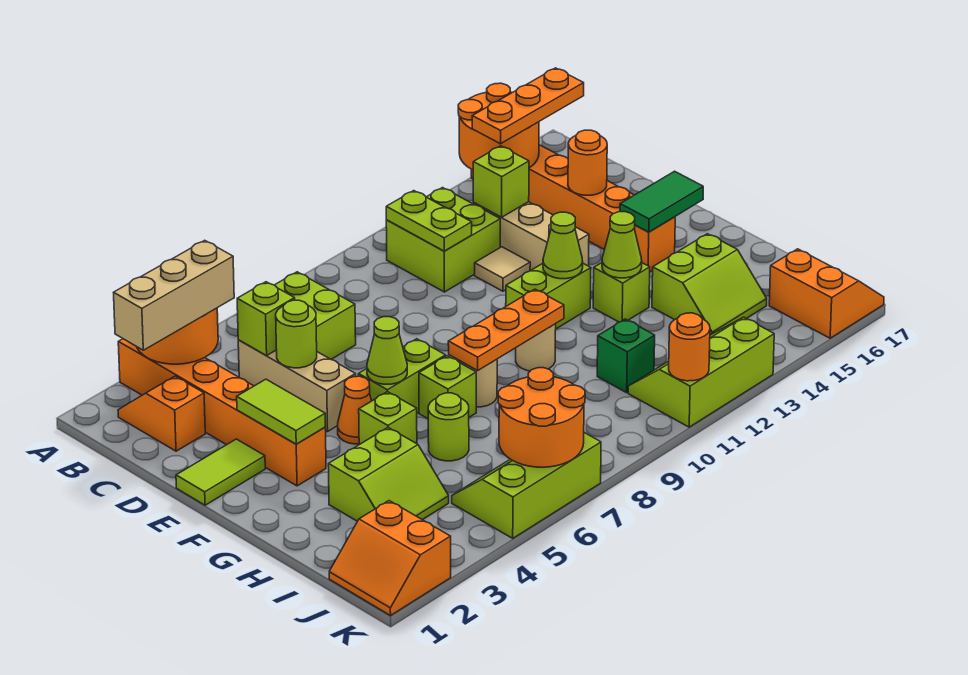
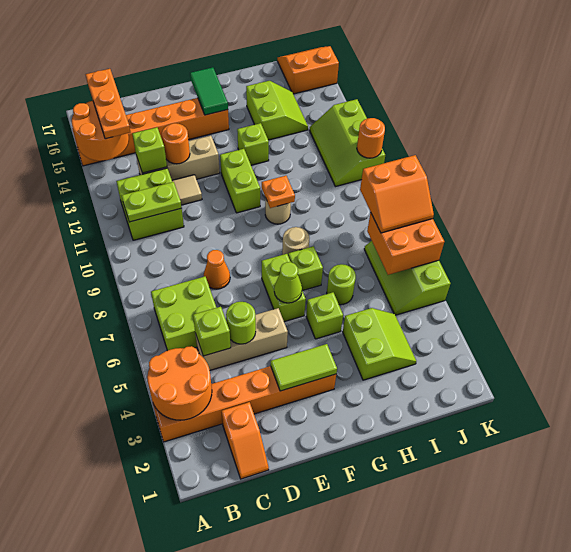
orange slope B2:C2 level 1 top C -> orange slope C1:C2 level 1 top 2
tan brick B2:B4 level 3 -> none
orange round brick D15 level 2 -> orange round brick D13 level 2
lime tile E1:E2 level 1 -> none
orange cone F5 level 1 -> orange cone D8 level 1
lime cone F12 level 2 -> none
orange plate G8:G10 level 2 -> orange plate G10 level 2
lime cone G13 level 2 -> none
green brick I11 level 1 -> none
orange slope J1:K2 level 1 top 2 -> orange slope J7:K8 level 3 top 8
orange round brick J6:K7 level 2 -> orange brick J6:K7 level 2

